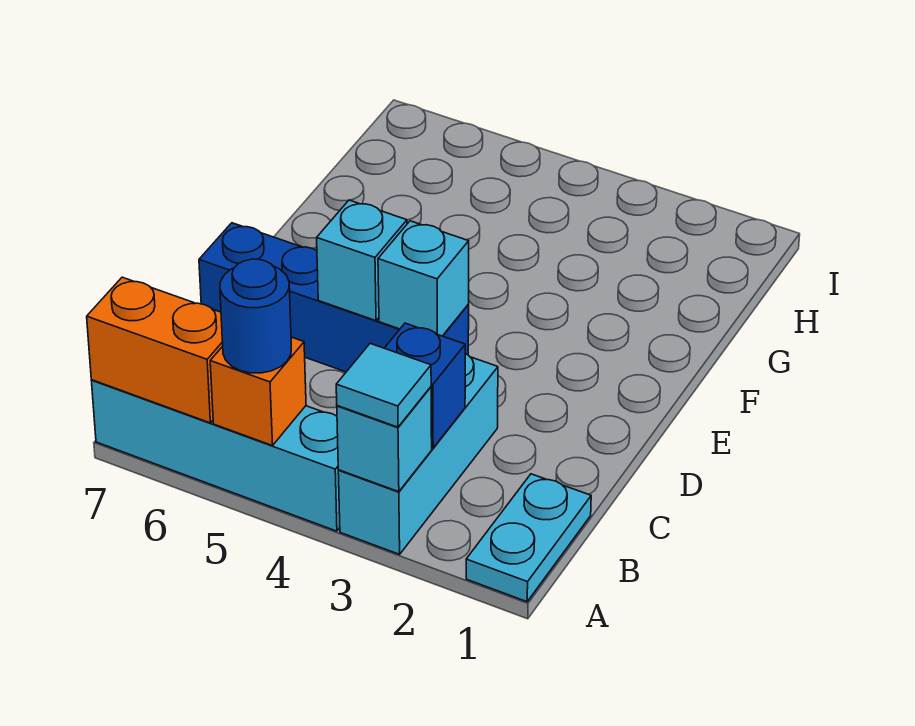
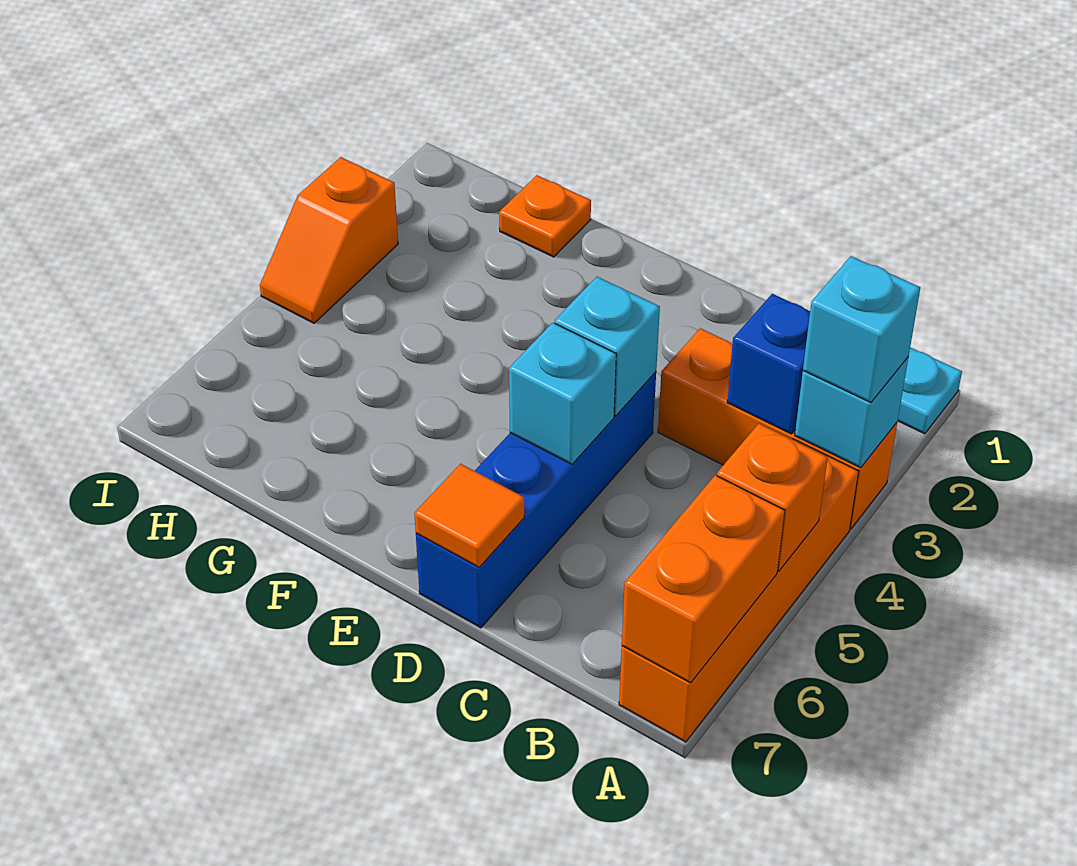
cyan brick A3:C3 level 1 -> orange brick A3:C3 level 1
cyan tile A3 level 3 -> cyan brick A3 level 3
cyan brick A4:A7 level 1 -> orange brick A4:A7 level 1
blue round brick A5 level 3 -> none
none -> orange tile D7 level 2
none -> orange plate G1 level 1
none -> orange slope I3:I4 level 1 top 3

